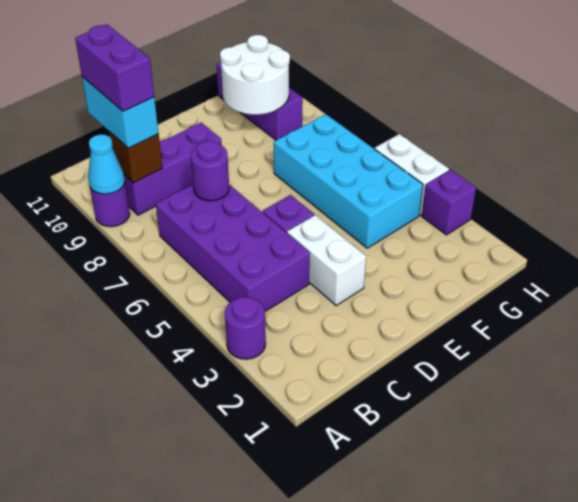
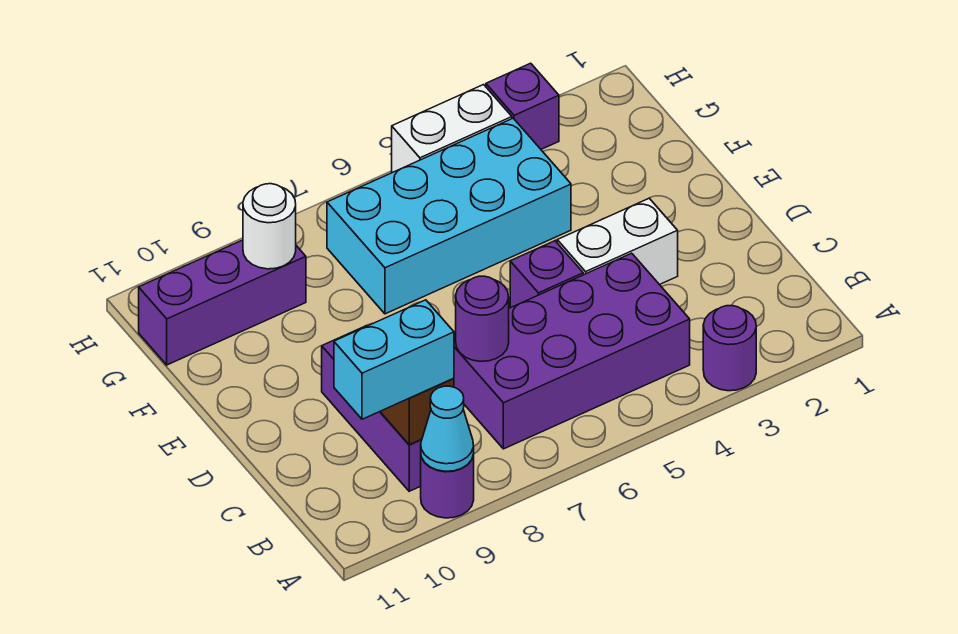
purple brick B9:B10 level 4 -> none
white round brick F9:G10 level 2 -> white round brick G9 level 2

